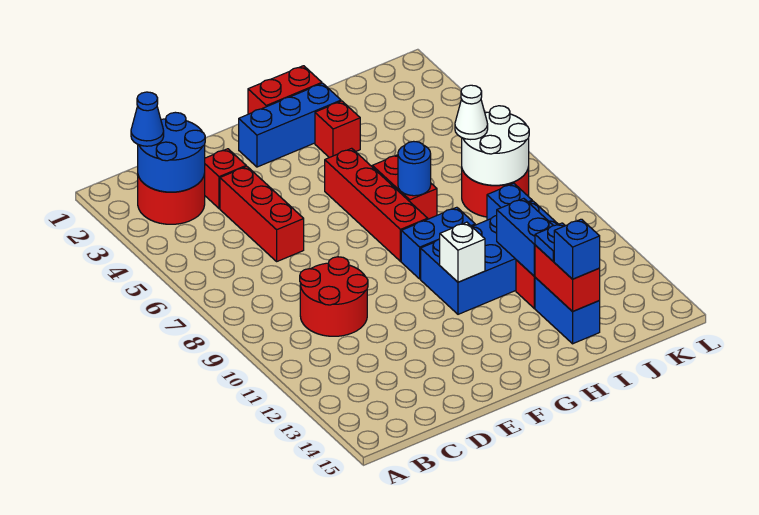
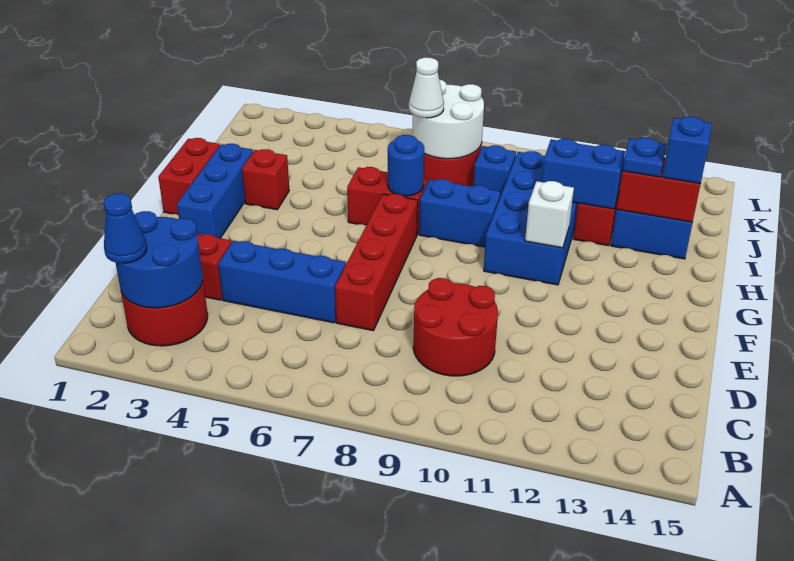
red brick D4:D6 level 1 -> blue brick D4:D6 level 1
red brick G5:G8 level 1 -> red brick D7:G7 level 1
blue brick G9:H9 level 1 -> blue brick H8:H9 level 1

